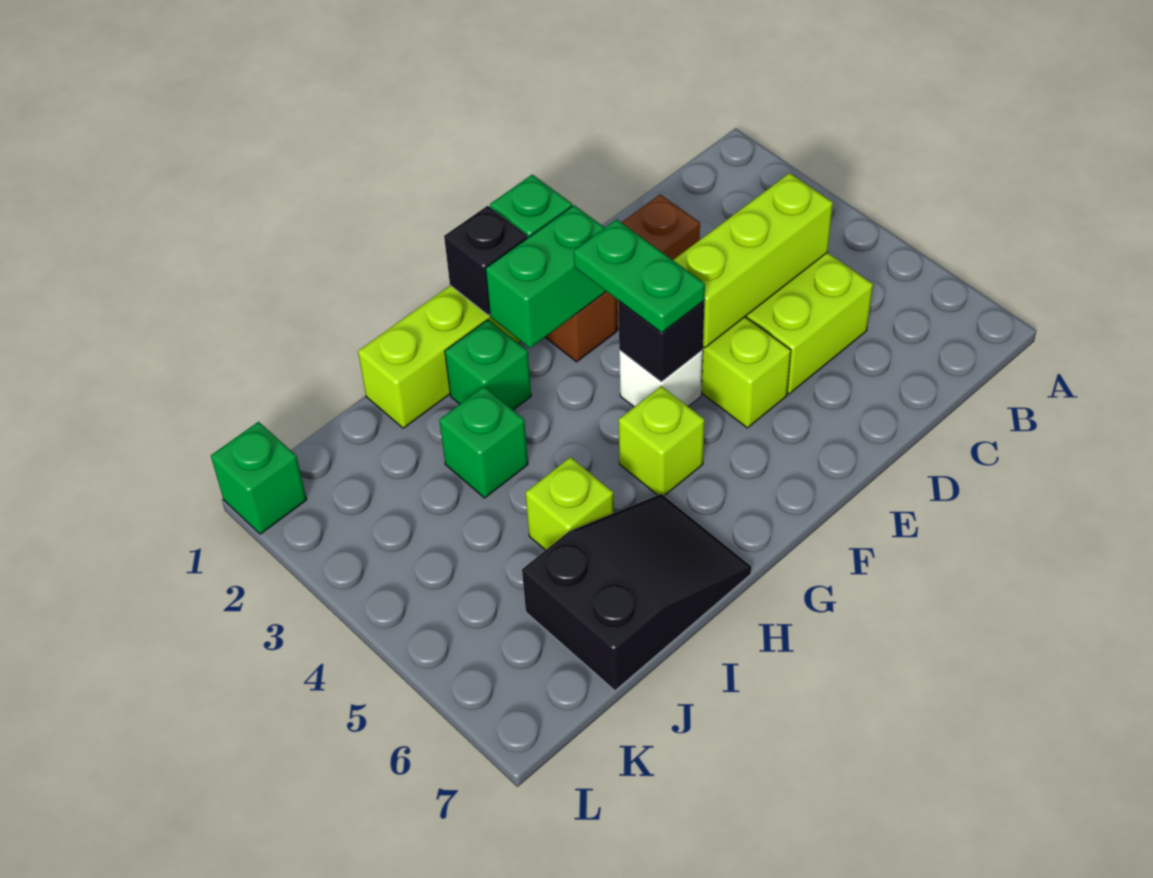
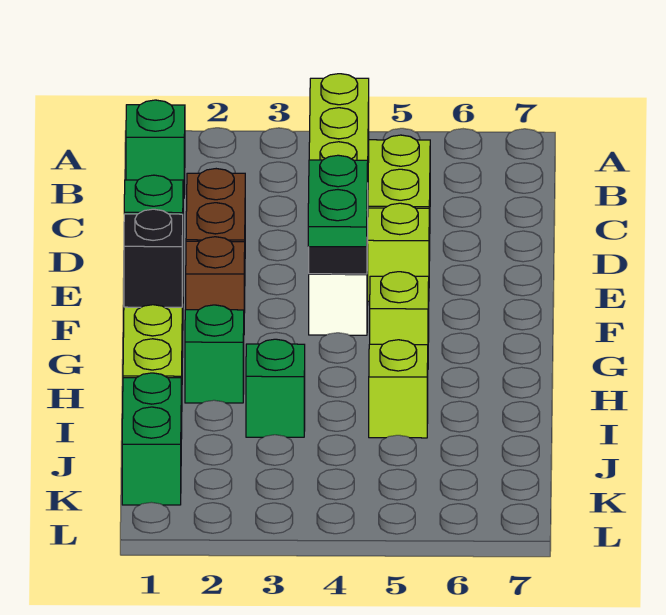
green brick F2:G2 level 2 -> green brick J1:K1 level 1
green plate F3:F4 level 3 -> green plate F4:G4 level 3
black slope H6:J7 level 1 top J -> none
green brick L1 level 1 -> green brick B1 level 1

